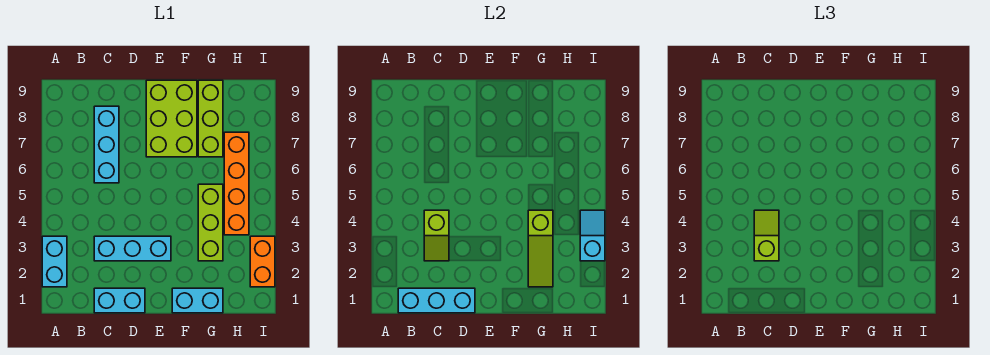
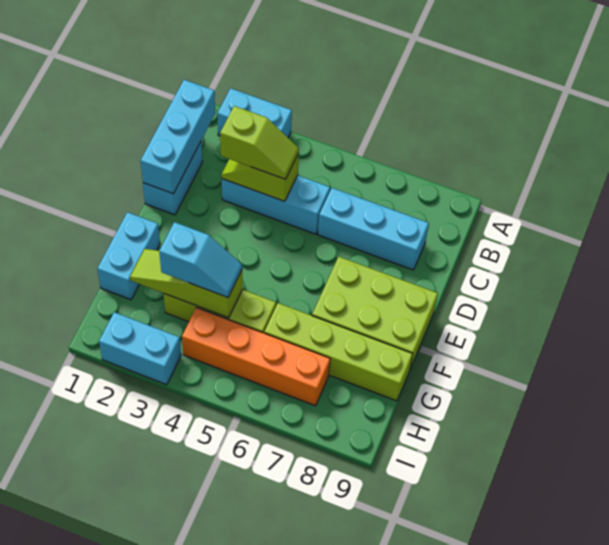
cyan brick C3:E3 level 1 -> cyan brick C3:C5 level 1
lime brick G7:G9 level 1 -> lime brick G6:G9 level 1
orange brick I2:I3 level 1 -> cyan brick I2:I3 level 1
cyan slope I3:I4 level 2 top 3 -> cyan slope G3:G4 level 3 top 3

